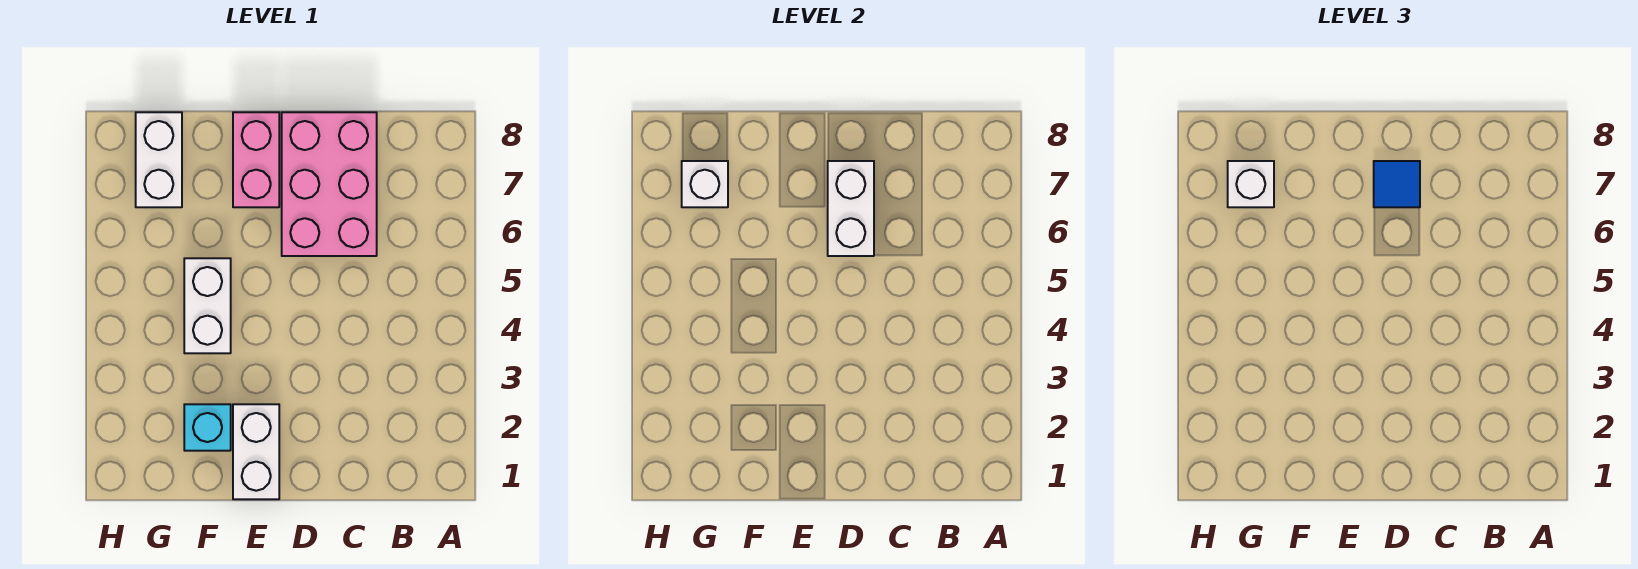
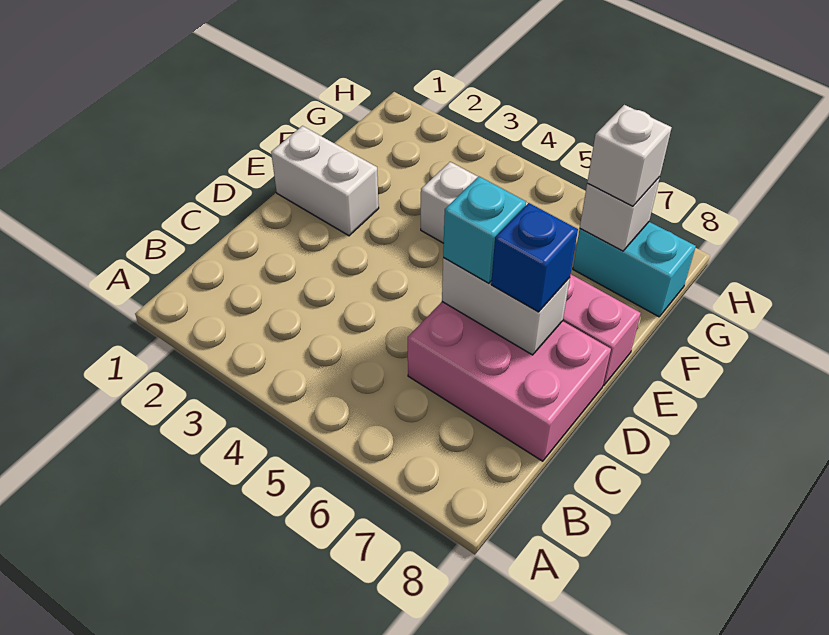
blue tile D7 level 3 -> blue brick D7 level 3
cyan brick F2 level 1 -> cyan brick D6 level 3
white brick G7:G8 level 1 -> cyan brick G7:G8 level 1

